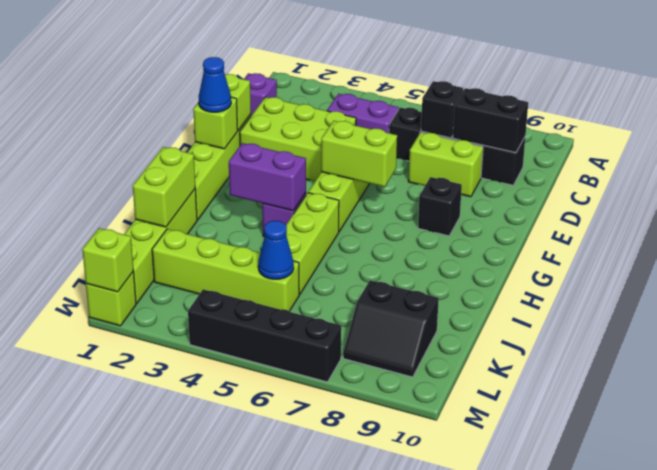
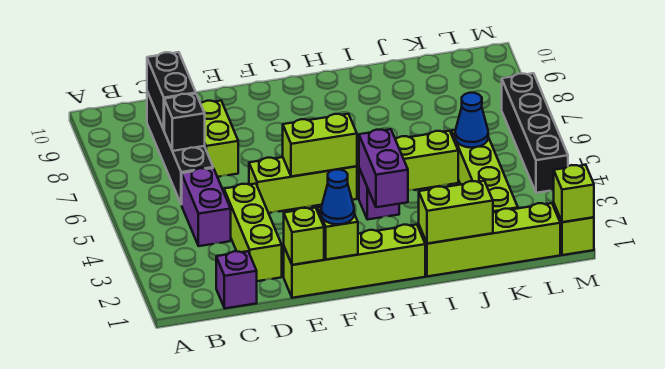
lime brick D2:E4 level 1 -> lime brick D2:D4 level 1
lime brick F5:F6 level 2 -> lime brick F5:G5 level 2
black brick F8 level 1 -> none
black slope K8:L9 level 1 top K -> none

